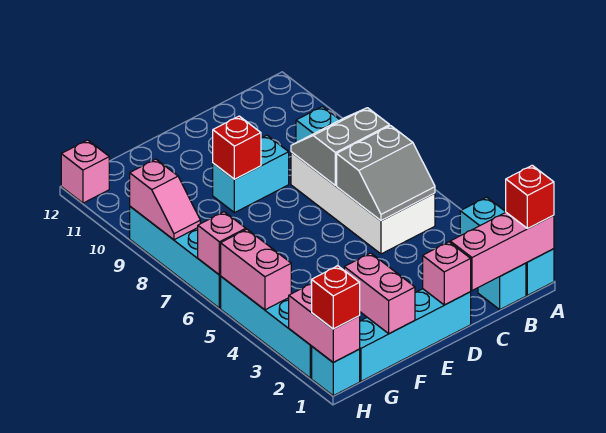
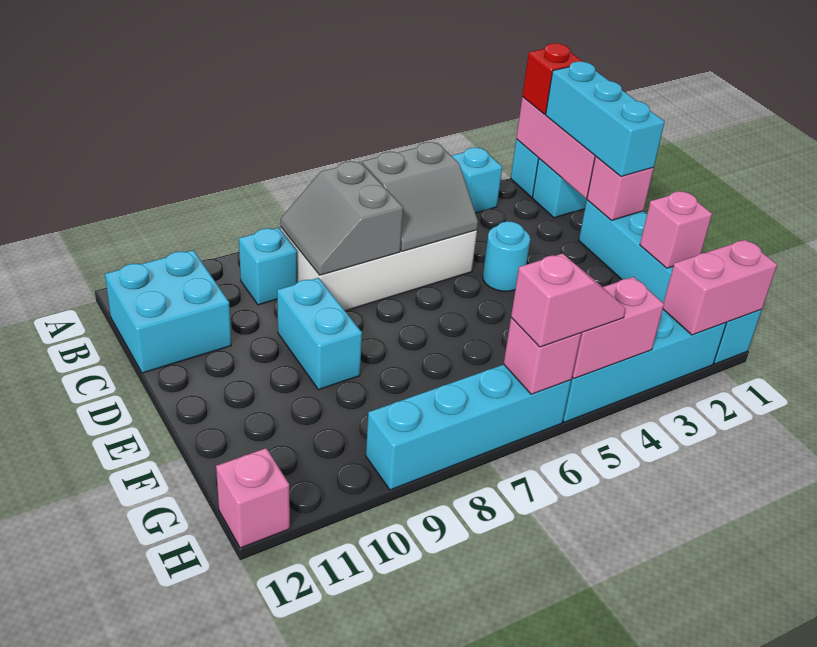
none -> cyan brick B1:D1 level 3
grey slope B5:C6 level 2 top 6 -> grey slope B5:C6 level 2 top B
none -> cyan brick B11:C12 level 1
none -> cyan round brick D4 level 1
red brick E9 level 2 -> none
pink brick F1:F2 level 2 -> pink brick F1 level 2
red brick H1 level 3 -> none
pink slope H8:H9 level 2 top 9 -> pink slope H5:H6 level 3 top 6

